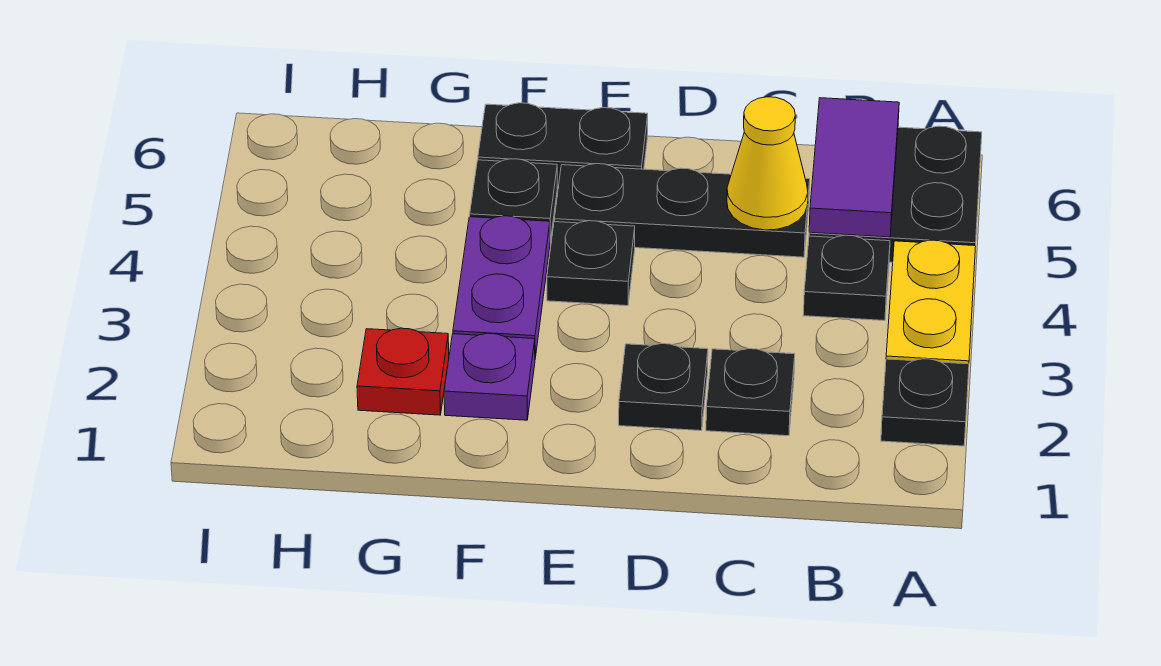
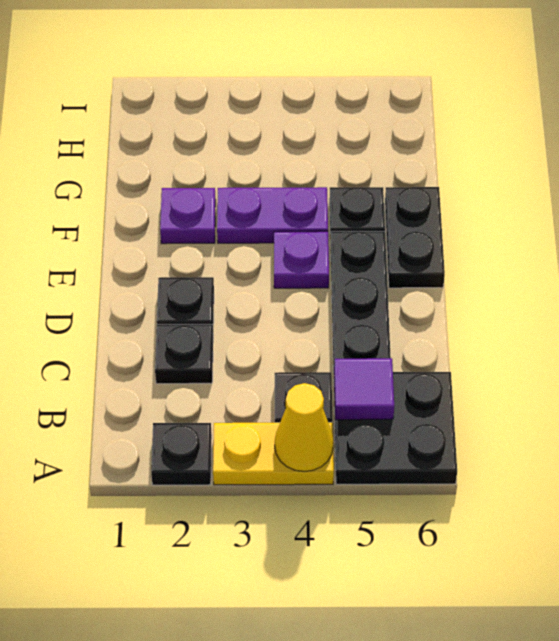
purple tile B5:B6 level 2 -> purple tile B5 level 2
yellow cone C5 level 2 -> yellow cone A4 level 2
black plate E4 level 1 -> purple plate E4 level 1
red plate G2 level 1 -> none

